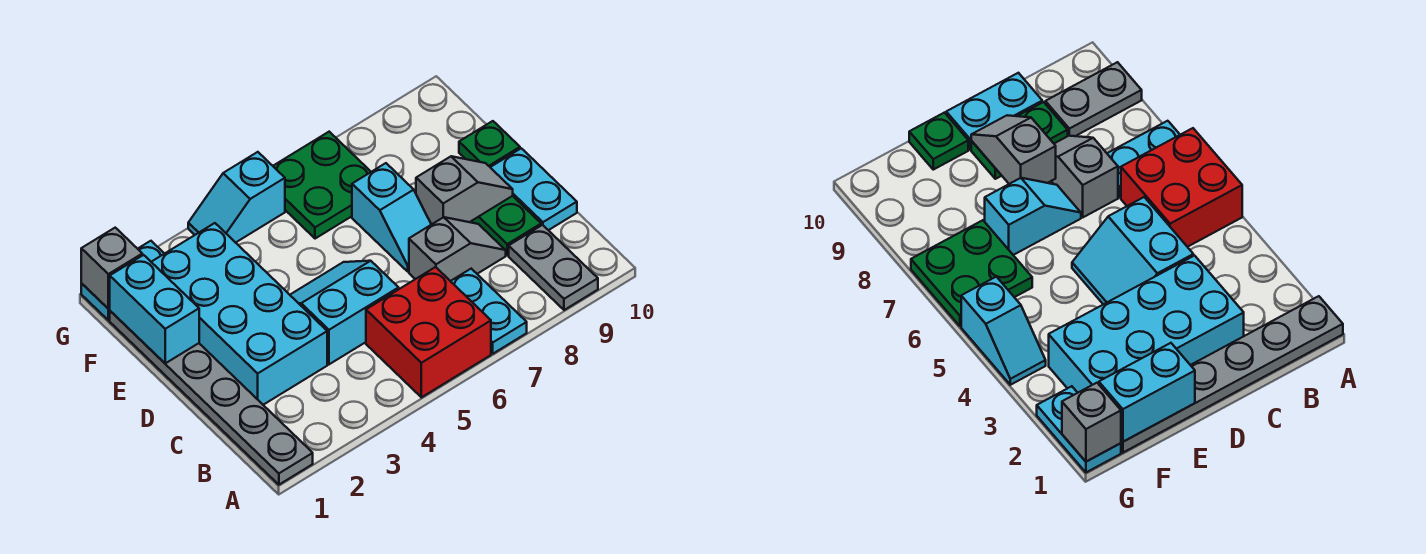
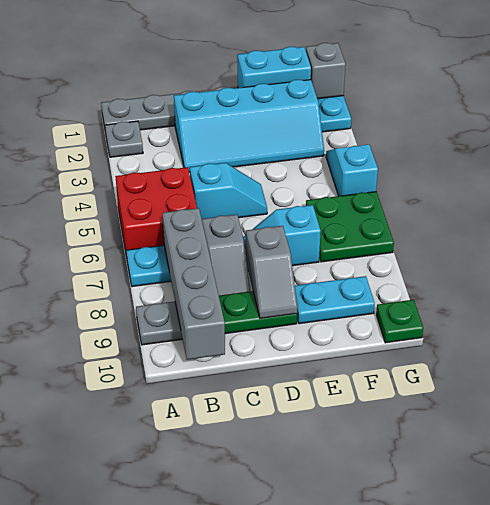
none -> grey plate A2 level 1
none -> grey brick B7:B10 level 2
cyan brick C2:F3 level 1 -> cyan slope C2:F3 level 1 top 2
cyan slope C4:D5 level 1 top C -> cyan slope C5:D5 level 1 top C
cyan plate C10:D10 level 1 -> cyan plate E9:F9 level 1
green plate E10 level 1 -> green plate G10 level 1

